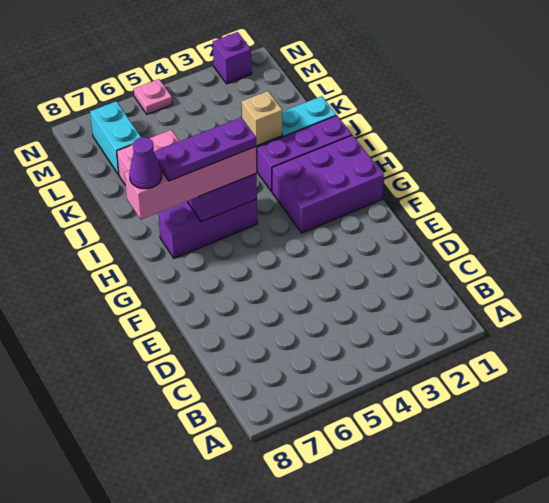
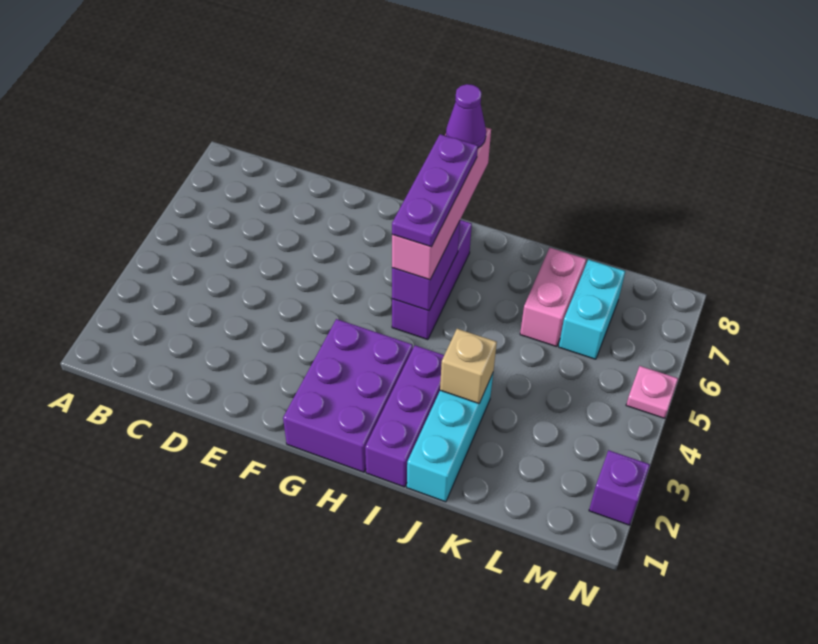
cyan brick L7:M7 level 1 -> cyan brick L6:L7 level 1

